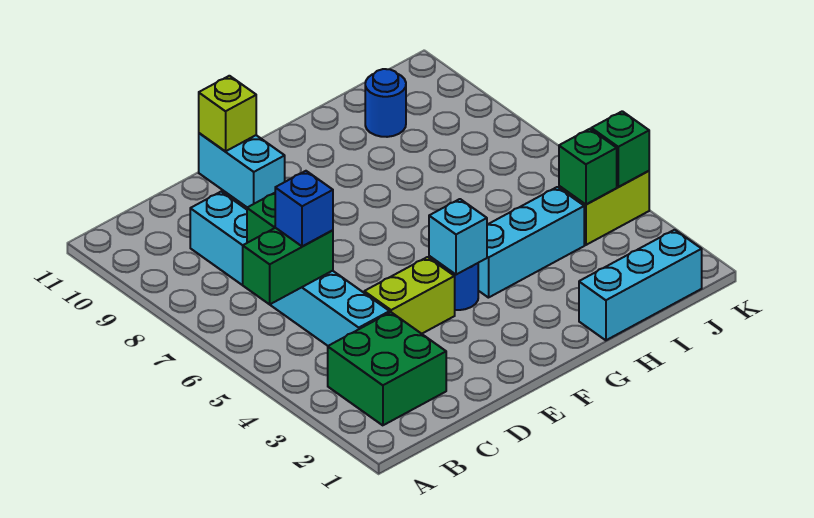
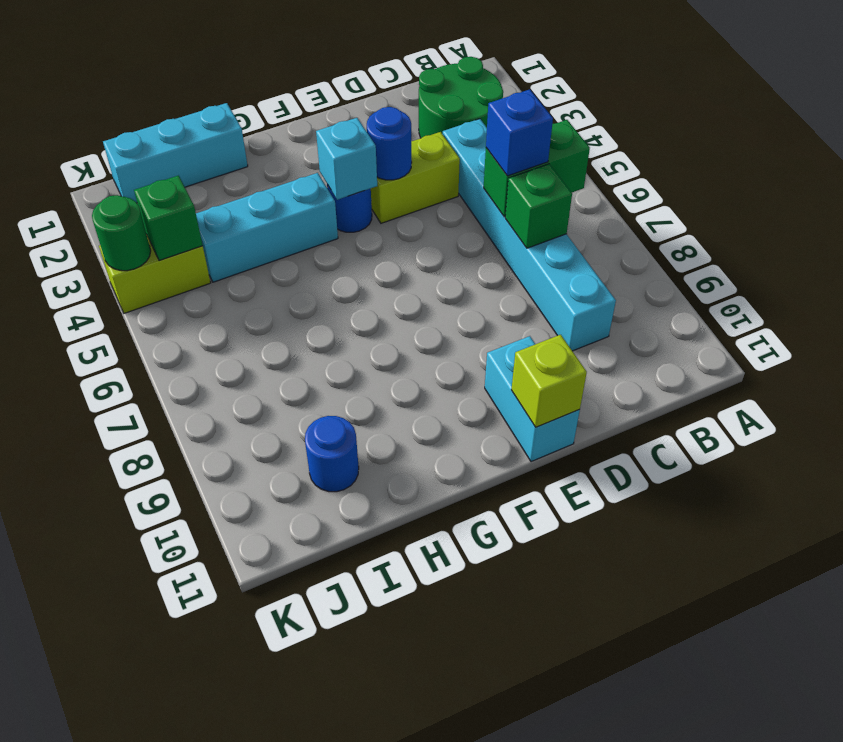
green brick B2:C3 level 1 -> green round brick B2:C3 level 1
none -> blue round brick E4 level 2
green brick K4 level 2 -> green round brick K4 level 2

